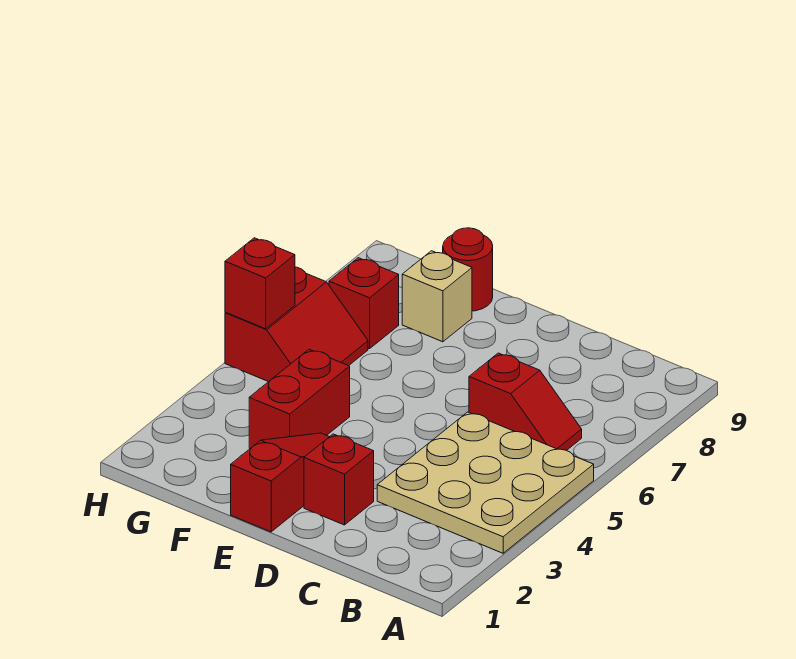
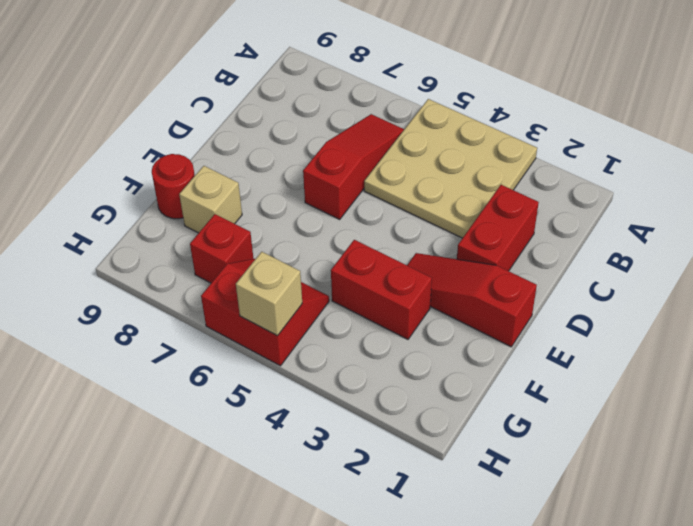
red slope B6:C6 level 1 top C -> red slope B6:D6 level 1 top D
red brick D2 level 1 -> red brick C2:D2 level 1
red brick H5 level 2 -> tan brick H5 level 2

